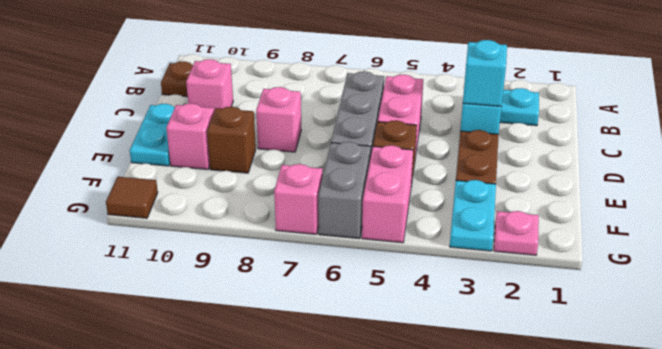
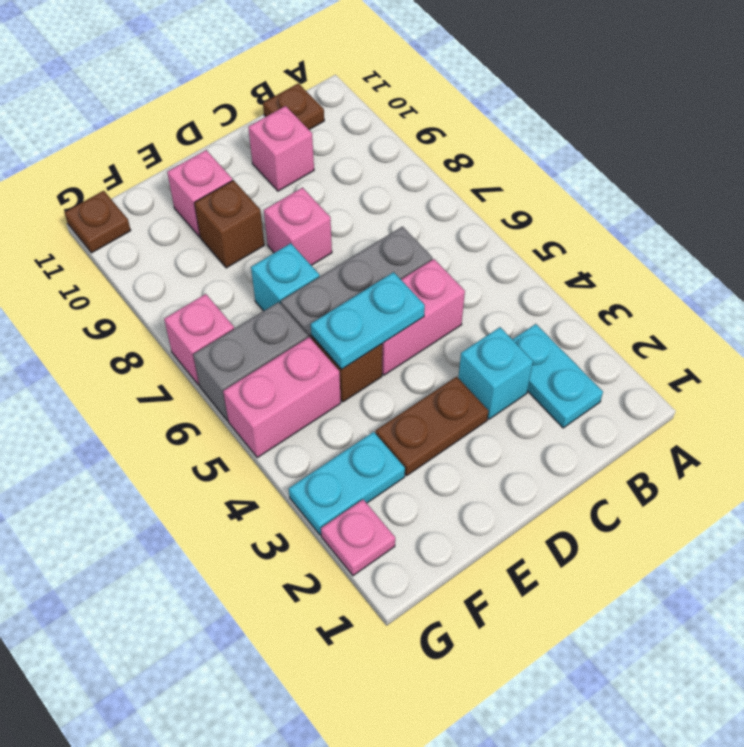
cyan brick C3 level 2 -> cyan brick E7 level 1
cyan plate D11:E11 level 1 -> cyan plate D5:E5 level 2
brown tile G11 level 1 -> brown plate G11 level 1

